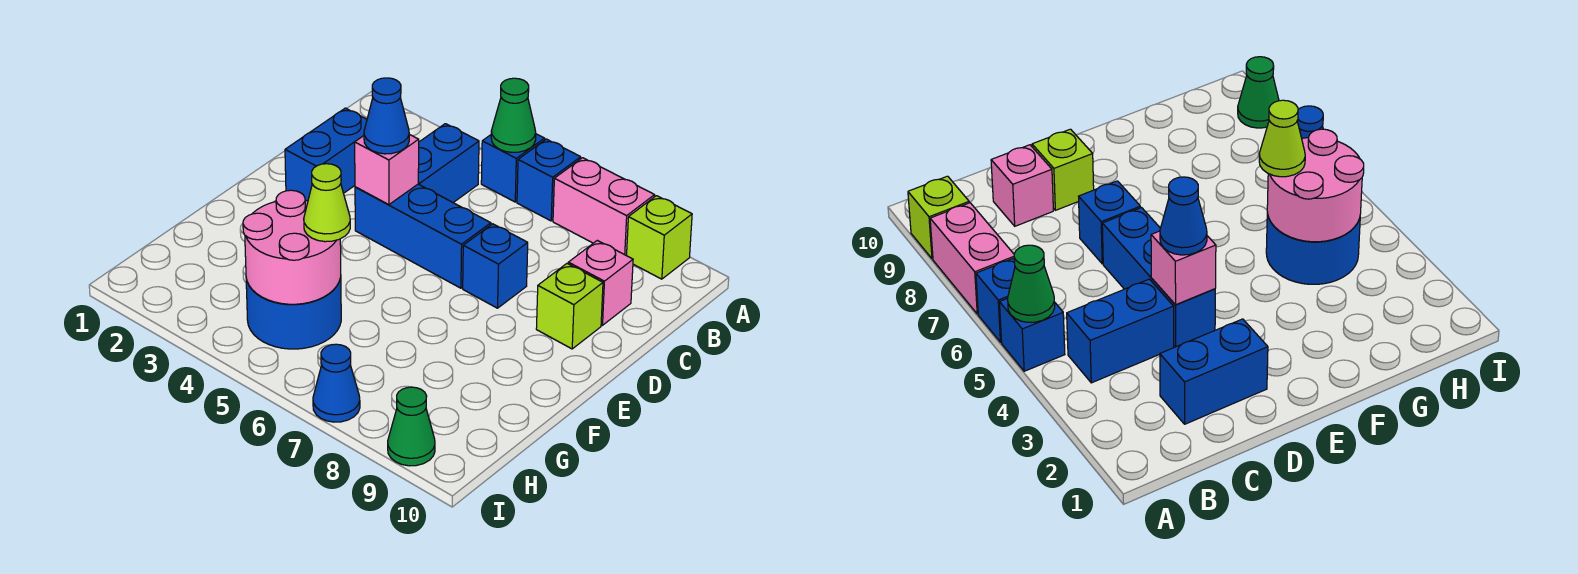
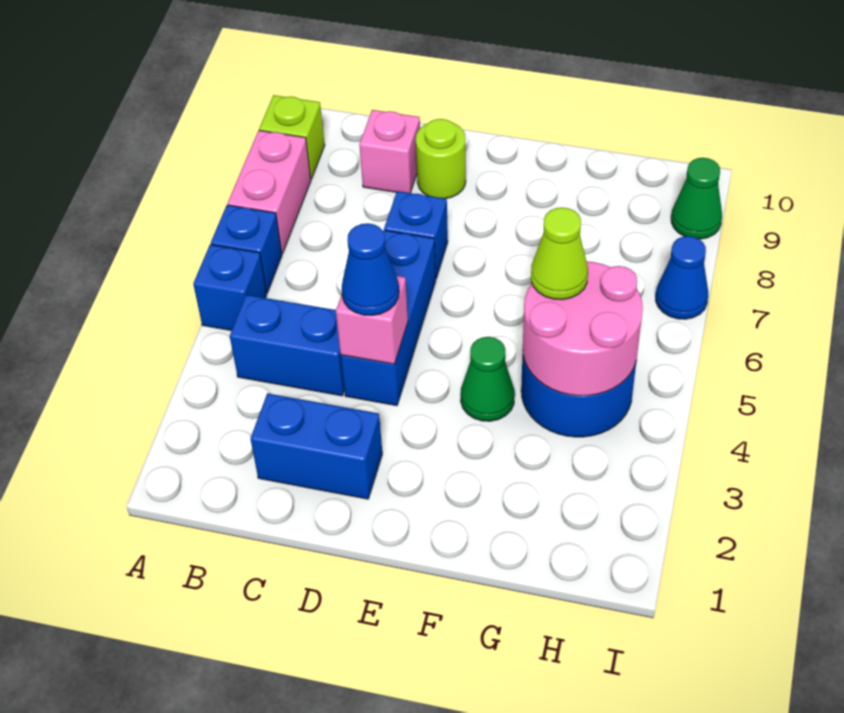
green cone A5 level 2 -> green cone F4 level 1
lime brick D9 level 1 -> lime round brick D9 level 1

